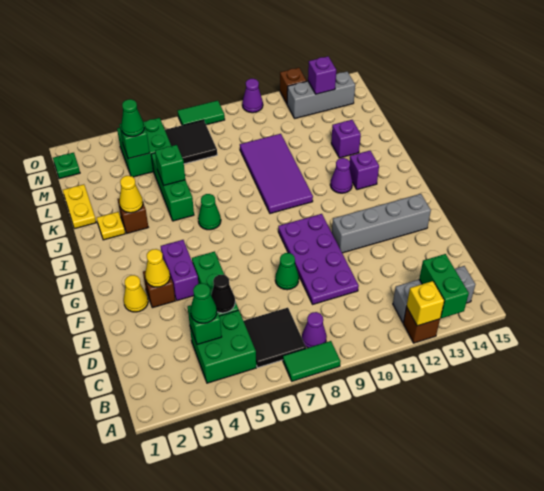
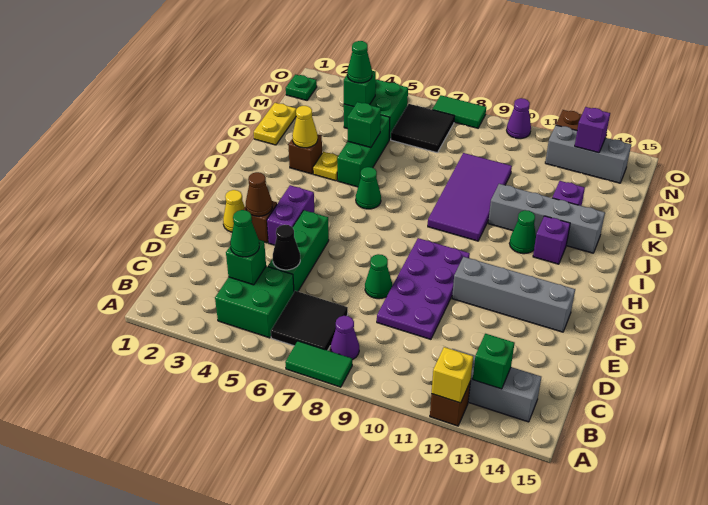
green brick A13:B13 level 2 -> green brick B13 level 2
yellow cone F3 level 2 -> brown cone F3 level 2
purple cone I12 level 1 -> green cone I12 level 1
yellow plate J2 level 1 -> yellow plate J4 level 1
none -> grey brick J11:J14 level 1

